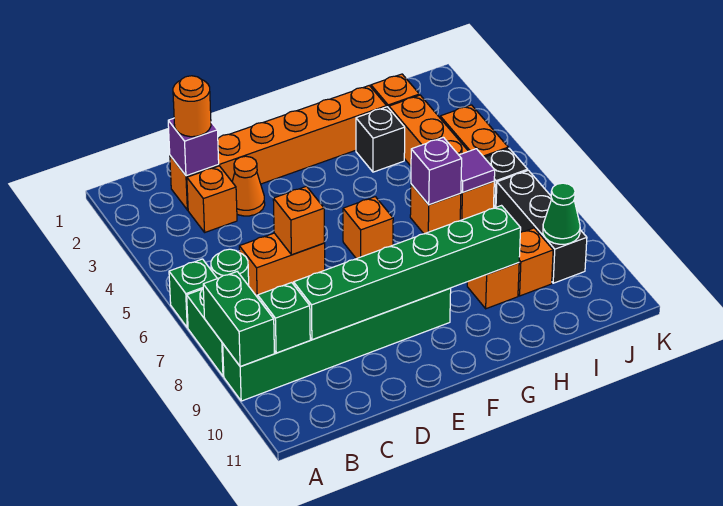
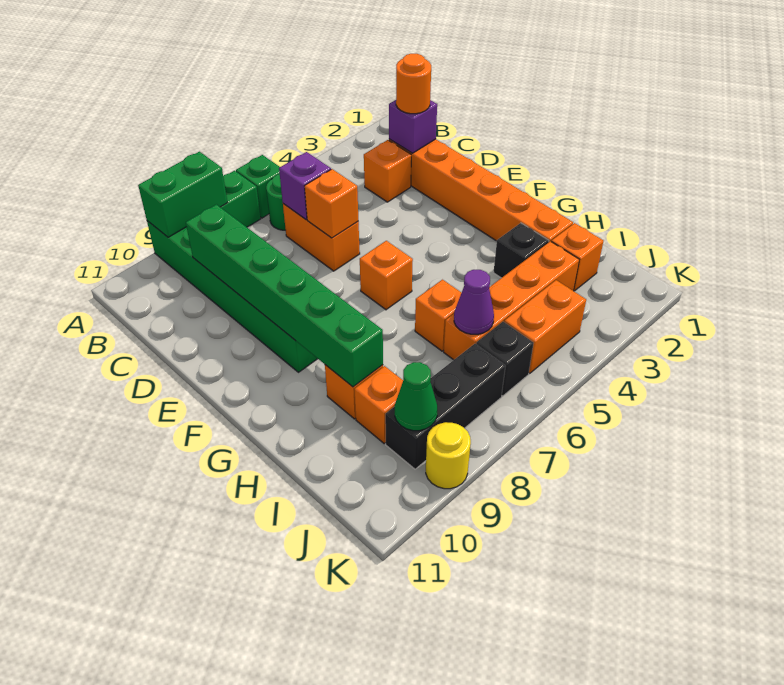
green brick B9 level 2 -> none
orange cone D3 level 1 -> none
purple brick H6 level 2 -> purple brick C6 level 2
purple tile I6 level 2 -> purple cone I6 level 2
none -> yellow round brick K9 level 1

